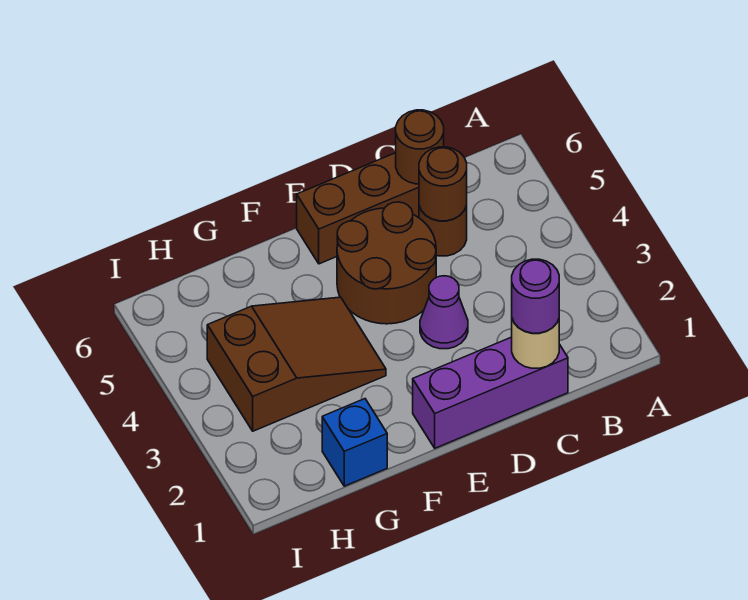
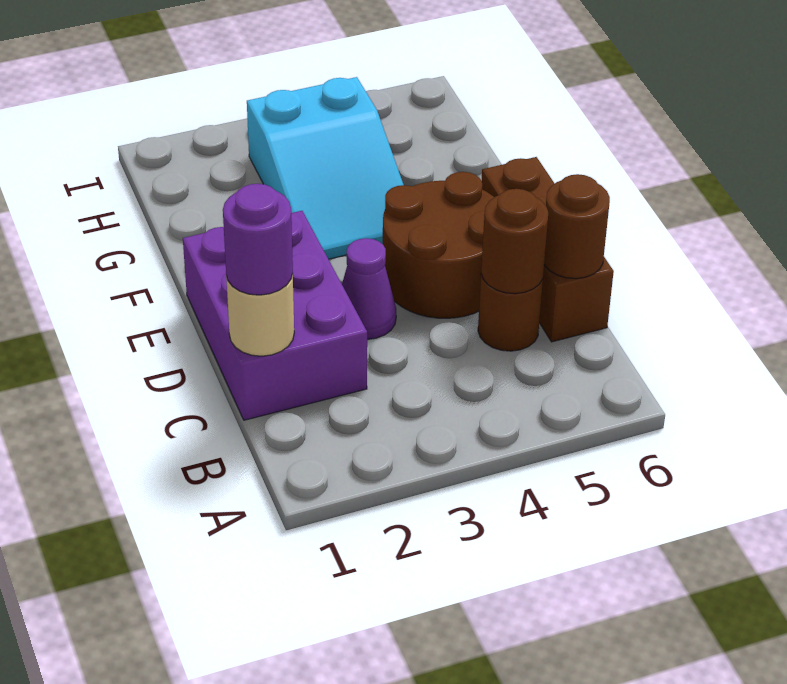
purple brick C1:E1 level 1 -> purple brick C1:E2 level 1
brown slope F3:H4 level 1 top H -> cyan slope F3:H4 level 1 top H
blue brick G1 level 1 -> none

